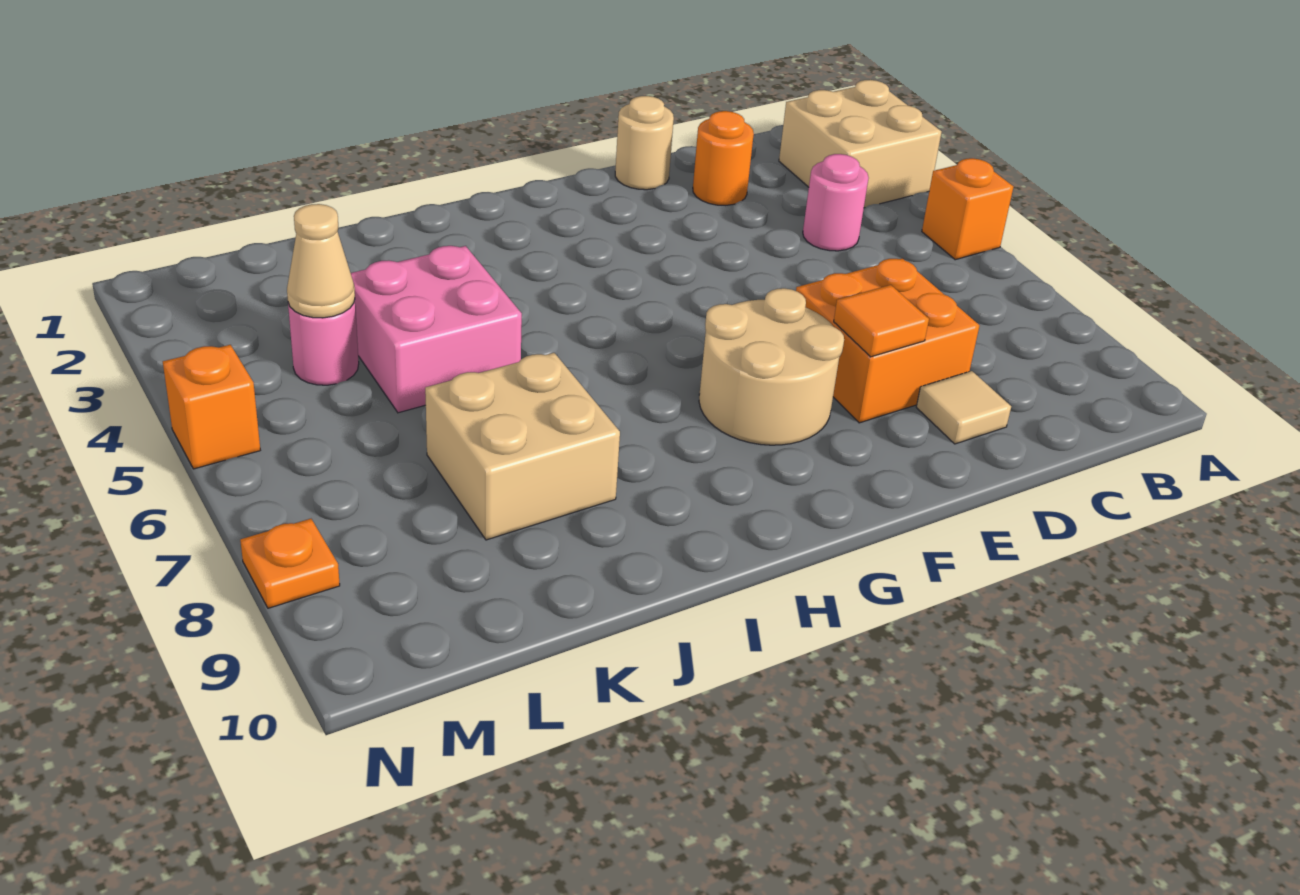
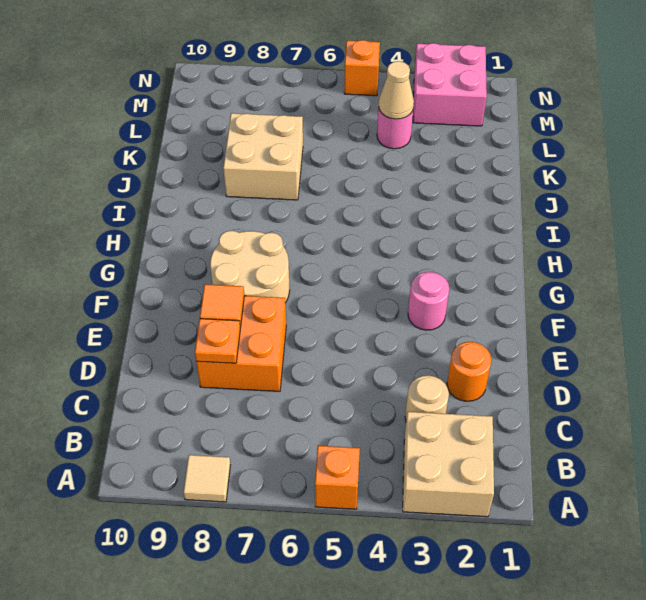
pink round brick C4 level 1 -> pink round brick F3 level 1
tan tile D9 level 1 -> tan tile A8 level 1
tan round brick E1 level 1 -> tan round brick C3 level 1
pink brick J4:K5 level 1 -> pink brick M2:N3 level 1
orange plate N8 level 1 -> orange plate D8 level 2

